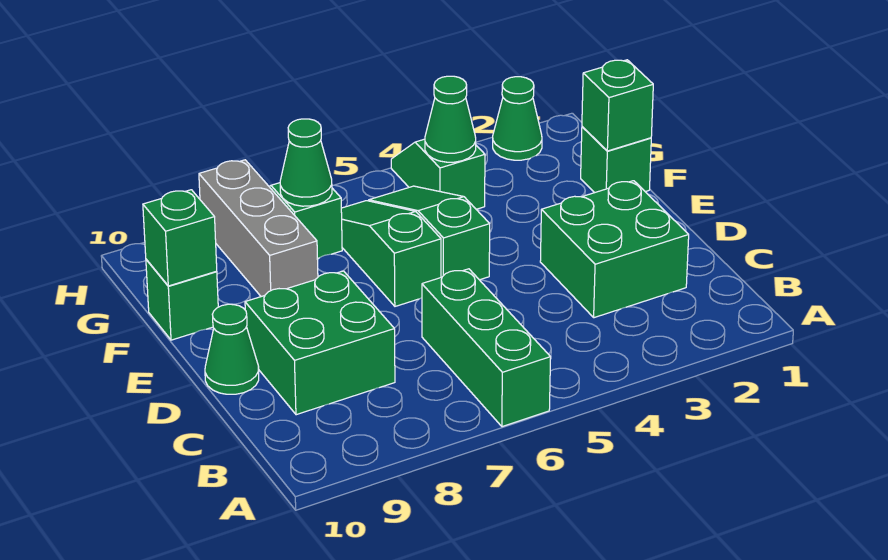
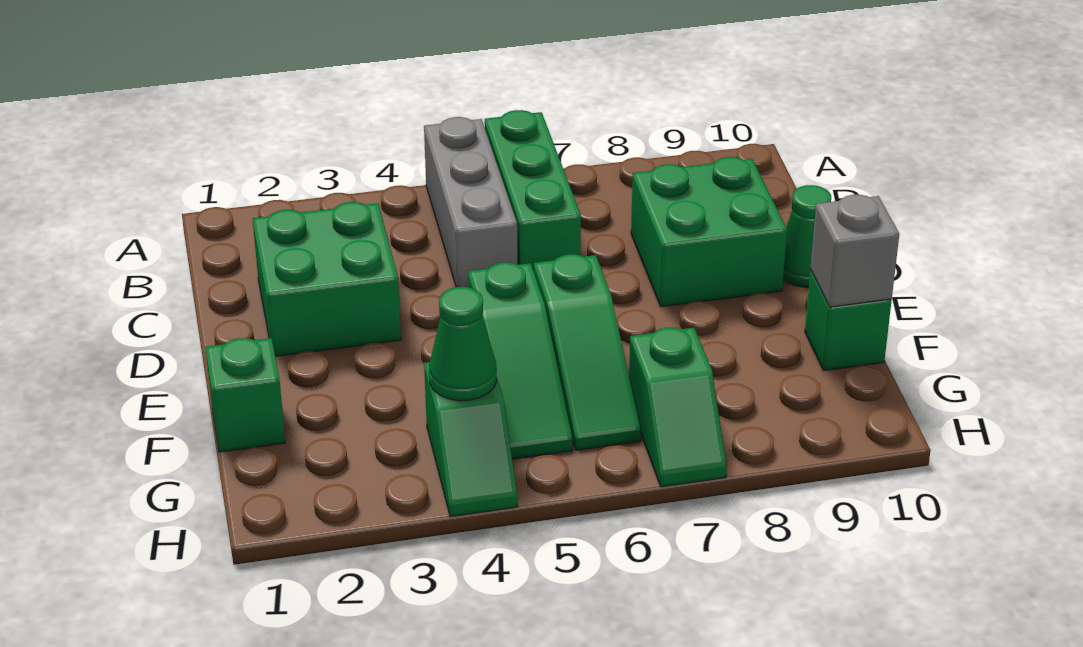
green brick F1 level 2 -> none
grey brick F8:H8 level 1 -> grey brick A5:C5 level 1
green brick F10 level 2 -> grey brick F10 level 2
green cone G7 level 2 -> none
green cone H2 level 1 -> none

